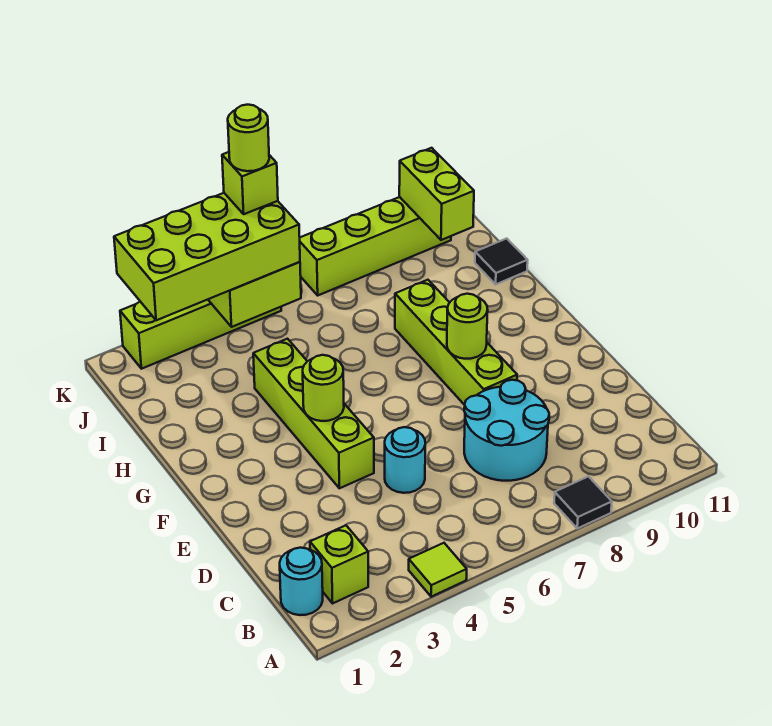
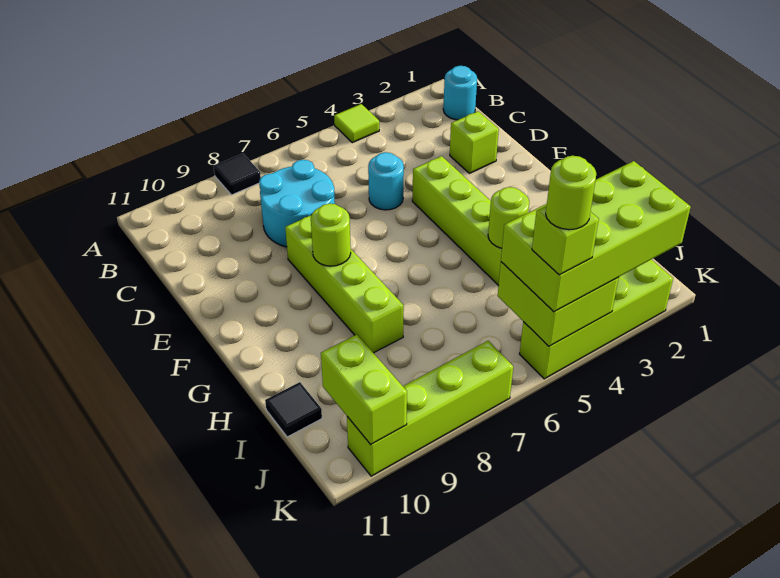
lime brick B2 level 1 -> lime brick D2 level 1
lime round brick F4 level 2 -> lime round brick H4 level 2

